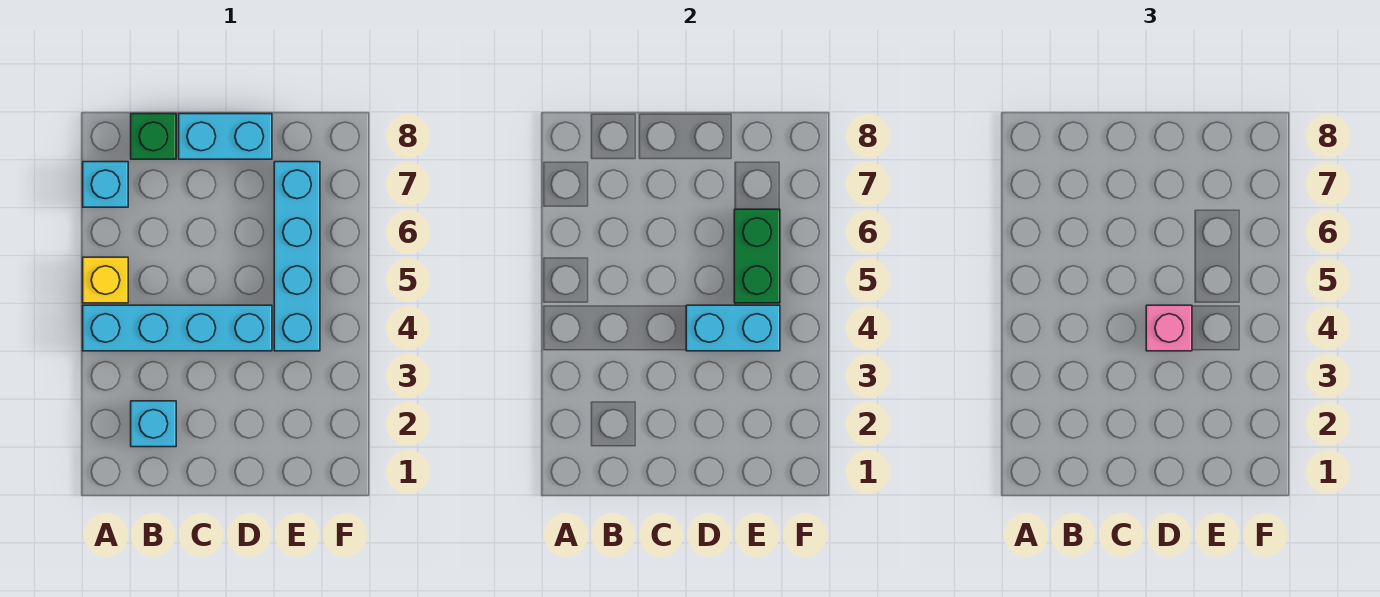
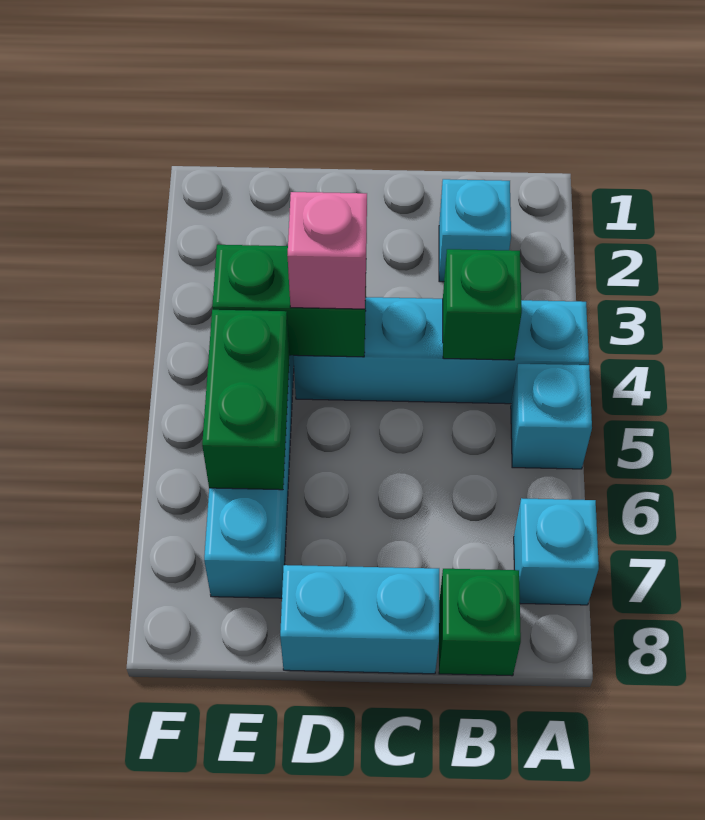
yellow brick A5 level 1 -> cyan brick A5 level 1
none -> green brick B4 level 2
cyan brick D4:E4 level 2 -> green brick D4:E4 level 2

